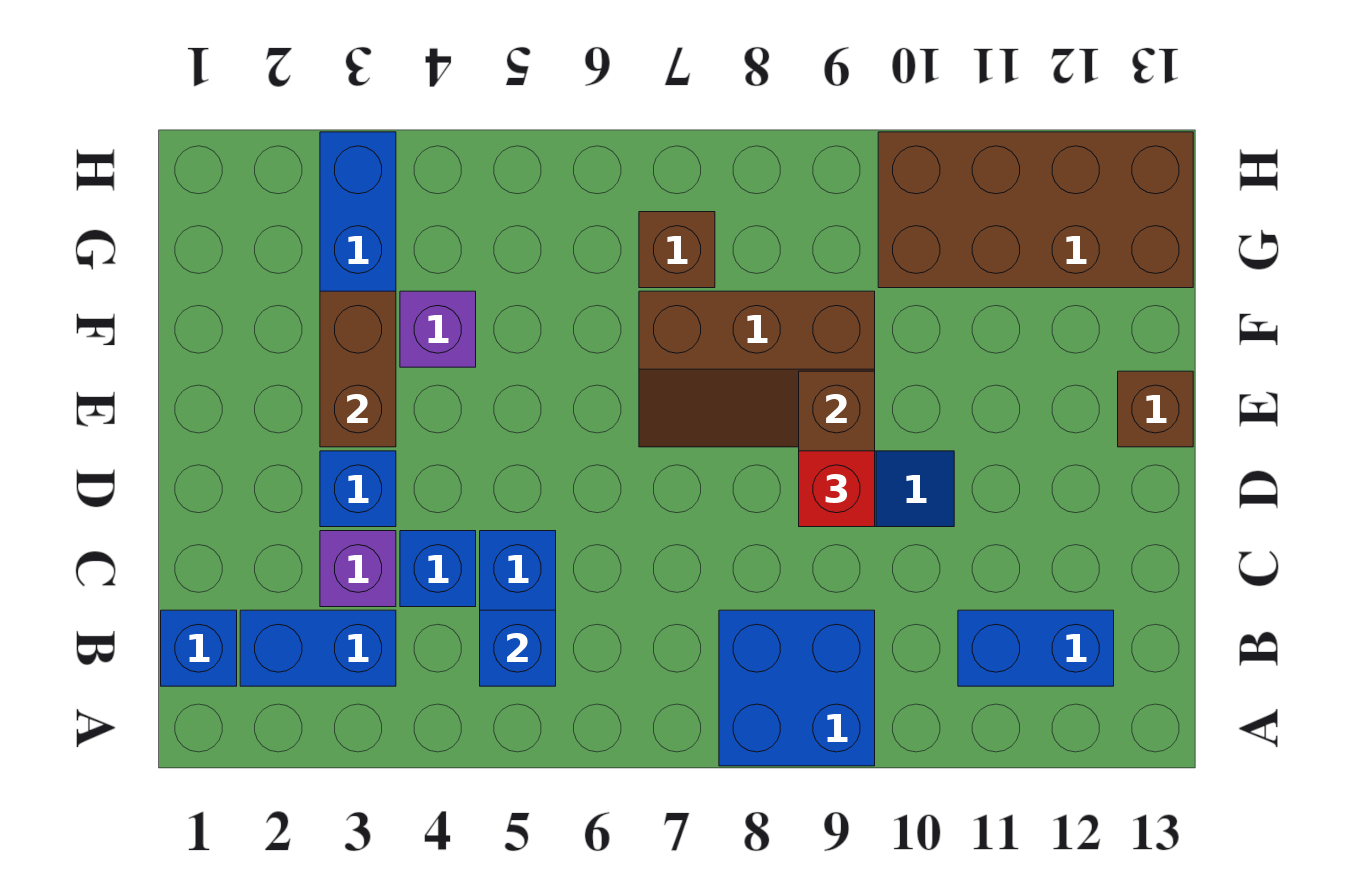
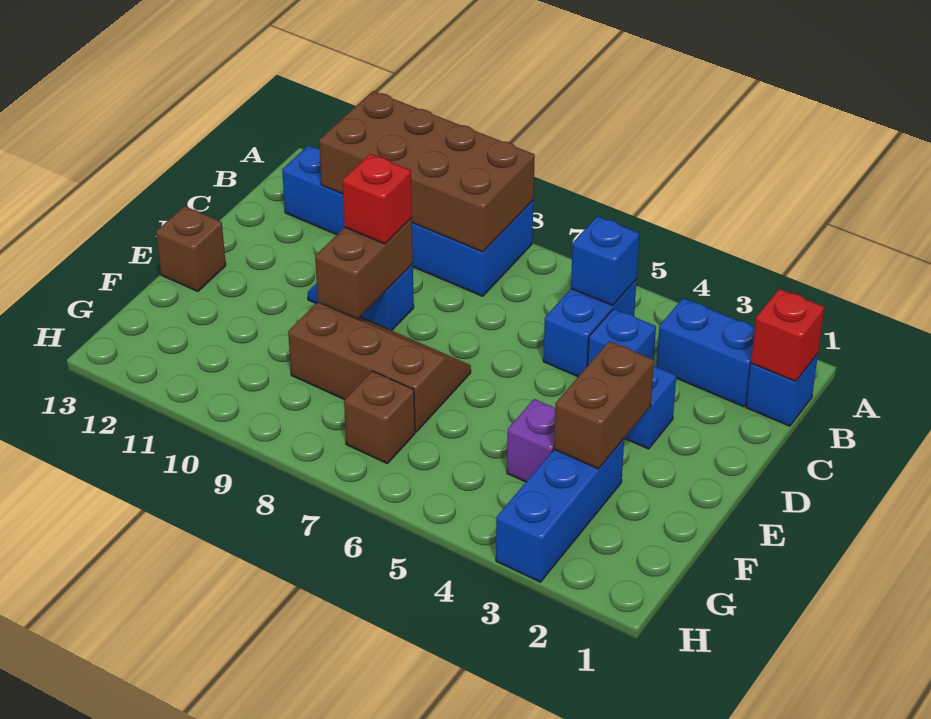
none -> red brick B1 level 2
purple brick C3 level 1 -> none
brown brick G10:H13 level 1 -> brown brick A8:B11 level 2

